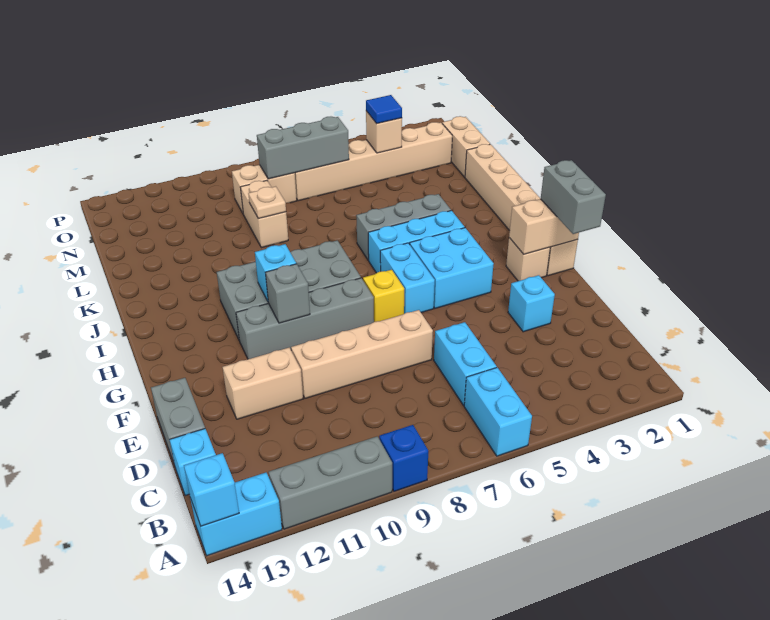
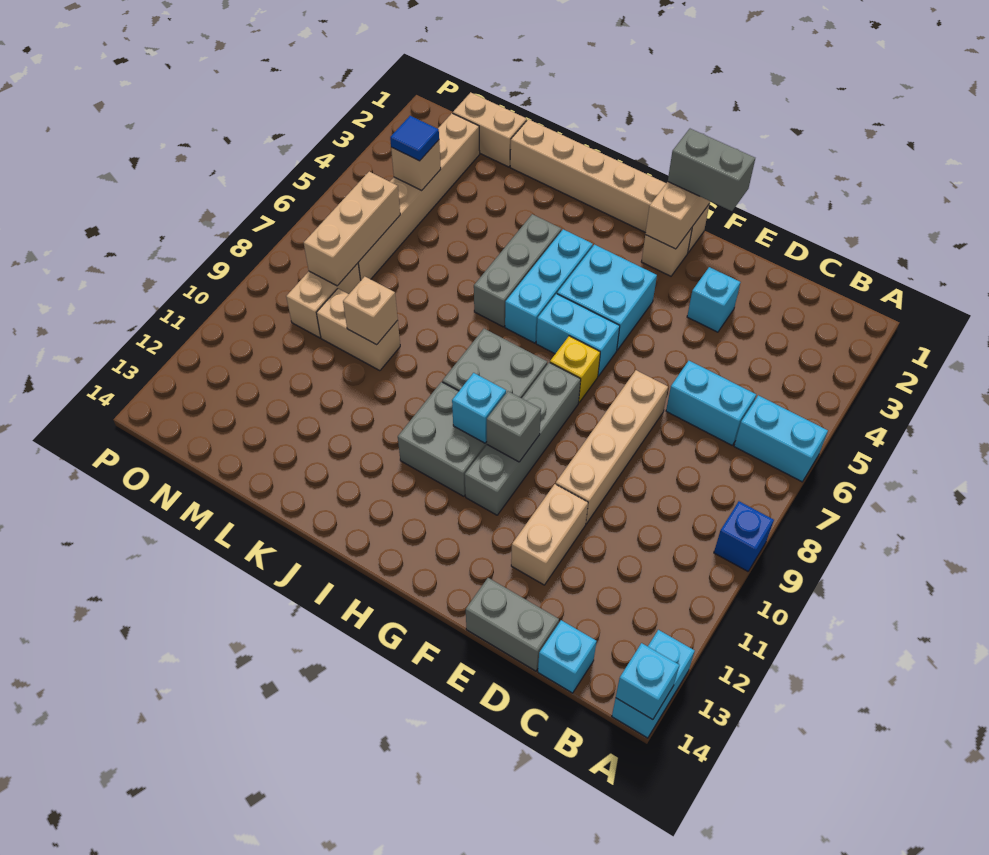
grey brick A10:A12 level 1 -> none
tan plate L9 level 2 -> tan brick L9 level 2
grey brick N6:N8 level 2 -> tan brick N6:N8 level 2

